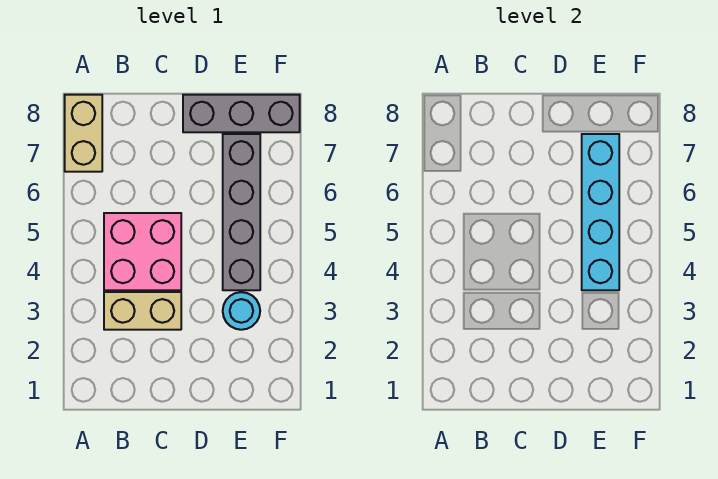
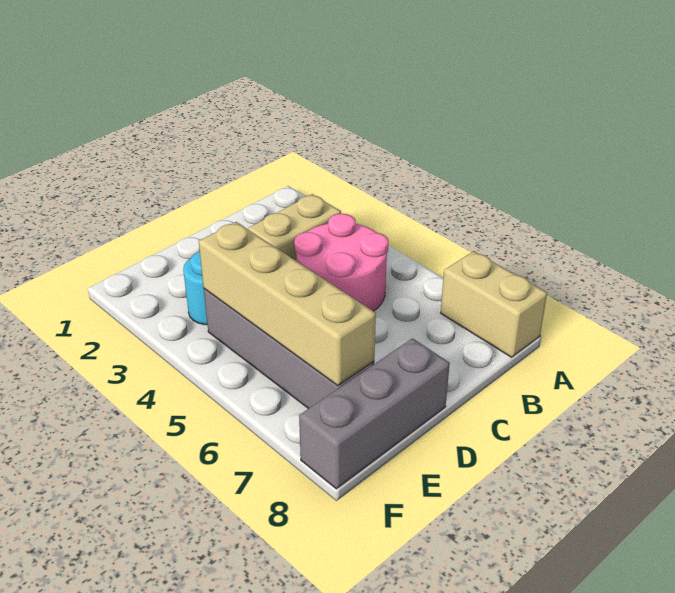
pink brick B4:C5 level 1 -> pink round brick B4:C5 level 1
cyan brick E4:E7 level 2 -> tan brick E4:E7 level 2

